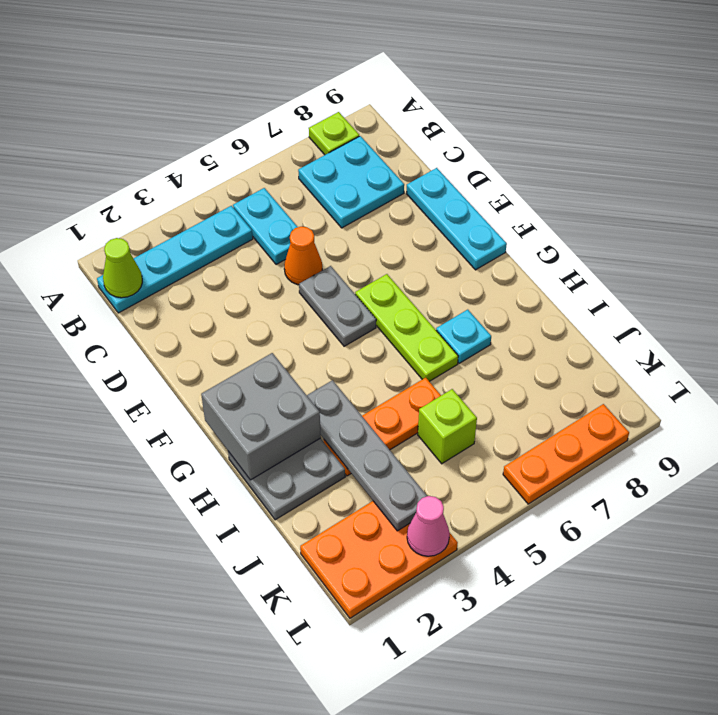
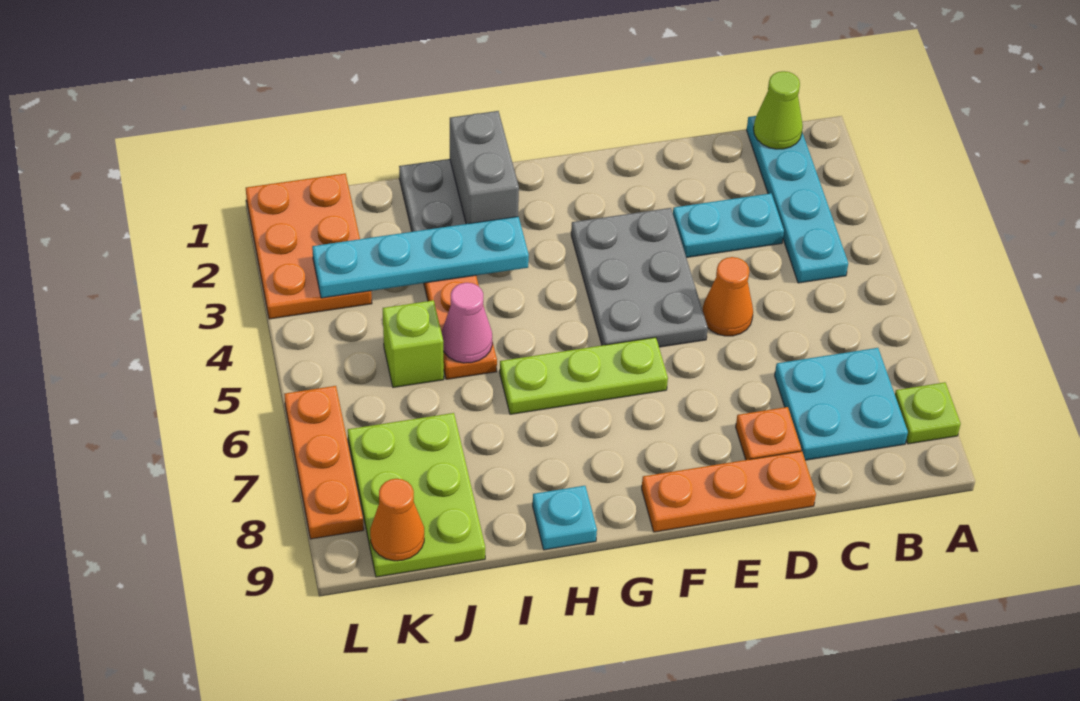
cyan plate B5:C5 level 1 -> cyan plate C3:D3 level 1
none -> orange plate D8 level 1
cyan plate D9:F9 level 1 -> orange plate D9:F9 level 1
grey plate E5:F5 level 1 -> grey plate E3:F5 level 1
grey brick G1:H2 level 2 -> grey brick H1:H2 level 2
grey plate H3:K3 level 2 -> cyan plate H3:K3 level 2
cyan plate H7 level 1 -> cyan plate H9 level 1
none -> lime plate J7:K9 level 1
none -> orange cone K9 level 2
pink cone L3 level 2 -> pink cone I5 level 2

